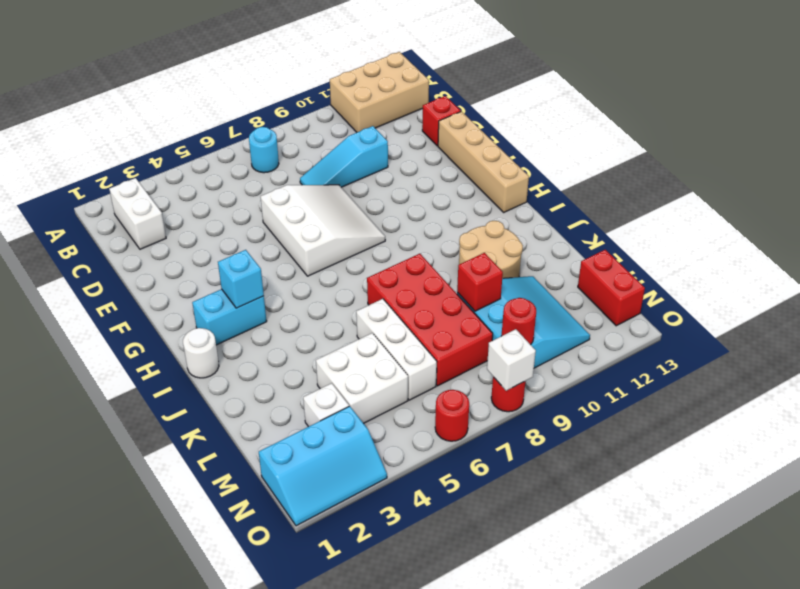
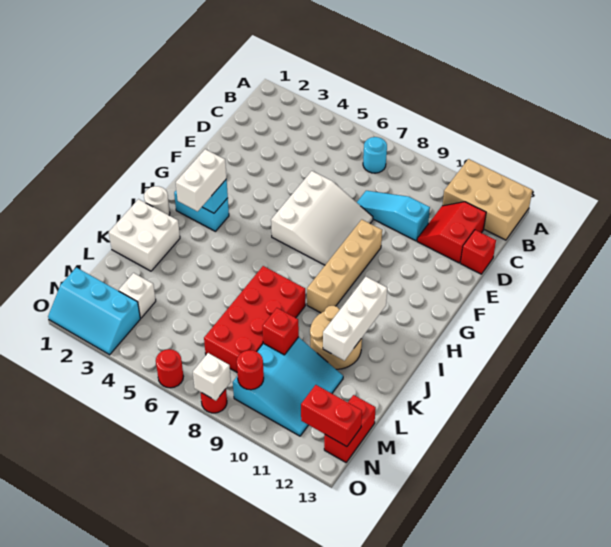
white brick B2:C2 level 1 -> white brick H3:I3 level 3
none -> red slope C11:D12 level 1 top 12
tan brick E13:H13 level 1 -> tan brick F9:I9 level 1
white brick K6:M6 level 1 -> white brick I11:K11 level 2
white brick L4:M5 level 1 -> white brick J1:K2 level 1
none -> red brick N12:N13 level 2

